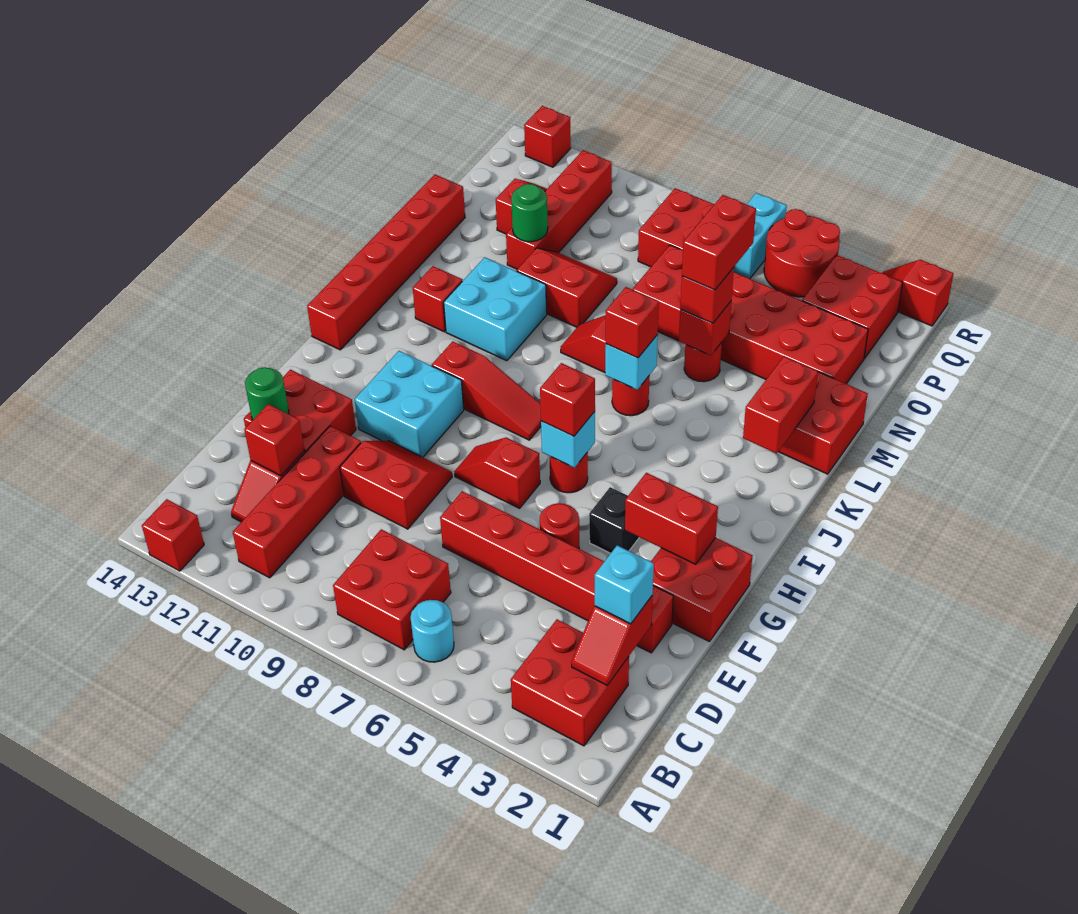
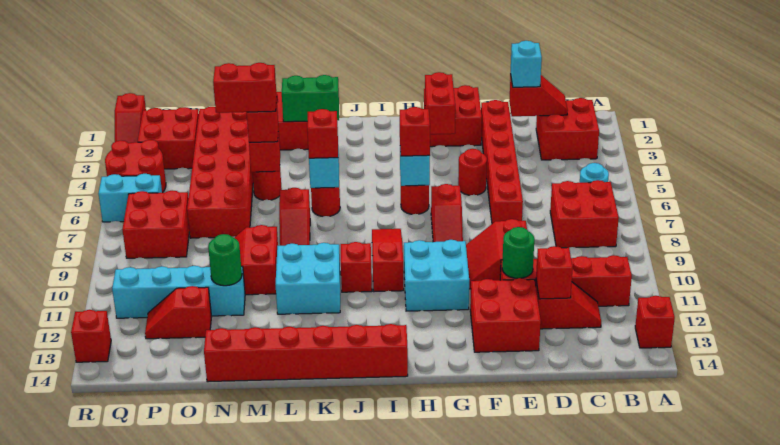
green round brick E13 level 2 -> green round brick E11 level 2
black brick G4 level 1 -> none
red brick K2:L2 level 2 -> green brick K2:L2 level 2
red brick K12 level 1 -> red brick J10 level 1
red brick N11:Q11 level 1 -> cyan brick N11:Q11 level 1

